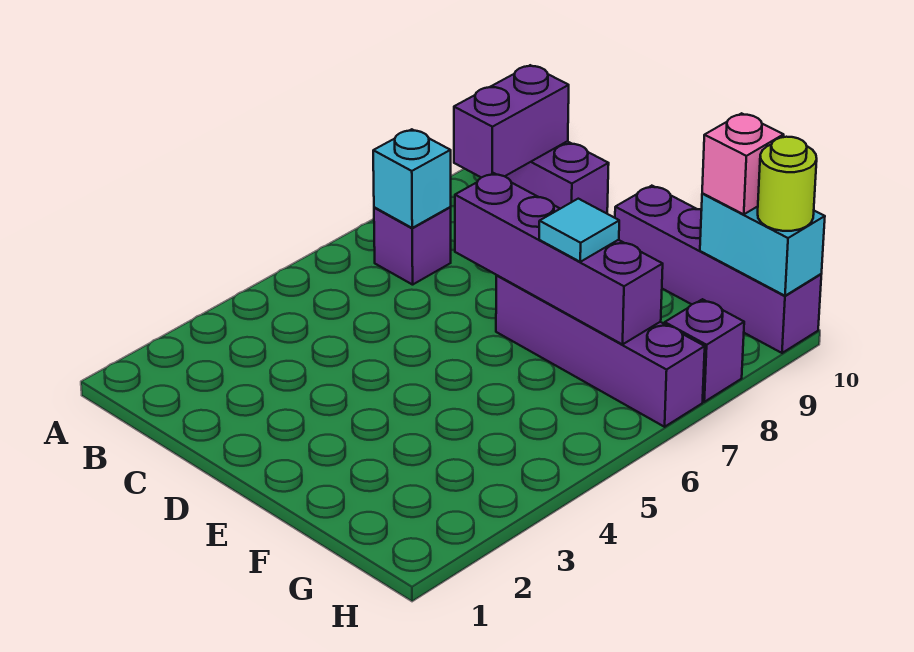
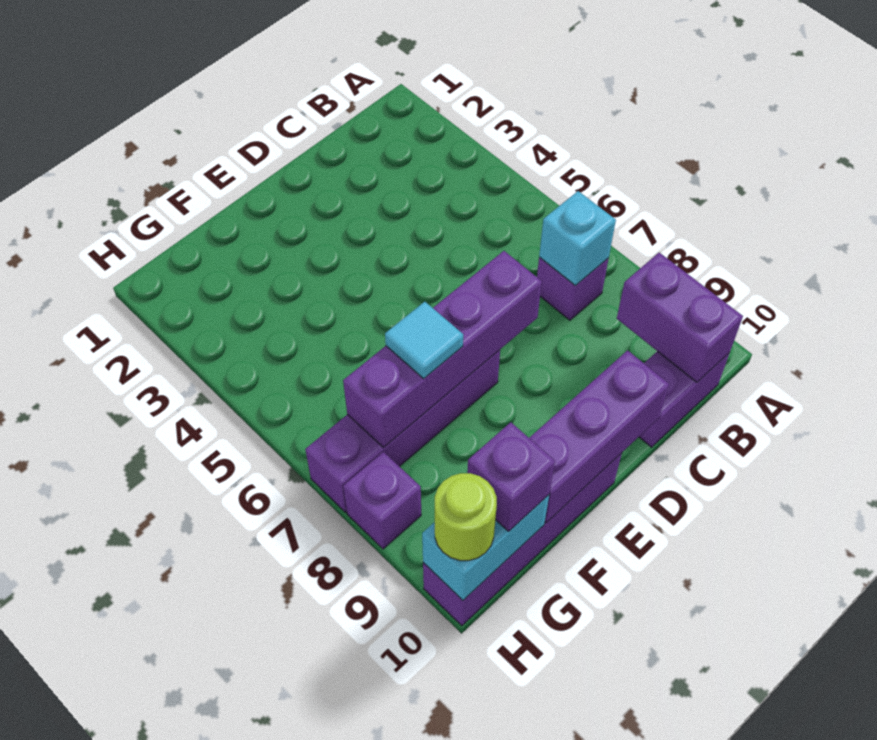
none -> purple brick D10:F10 level 2
pink brick G10 level 3 -> purple brick G10 level 3

